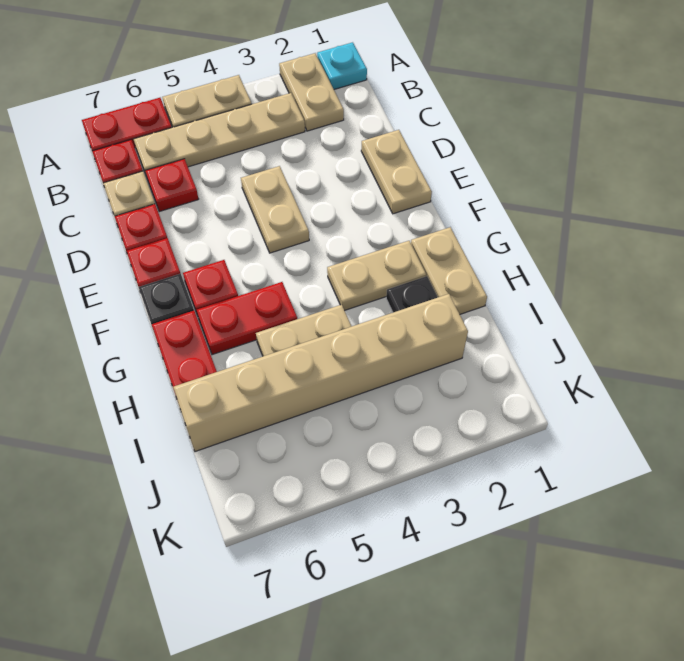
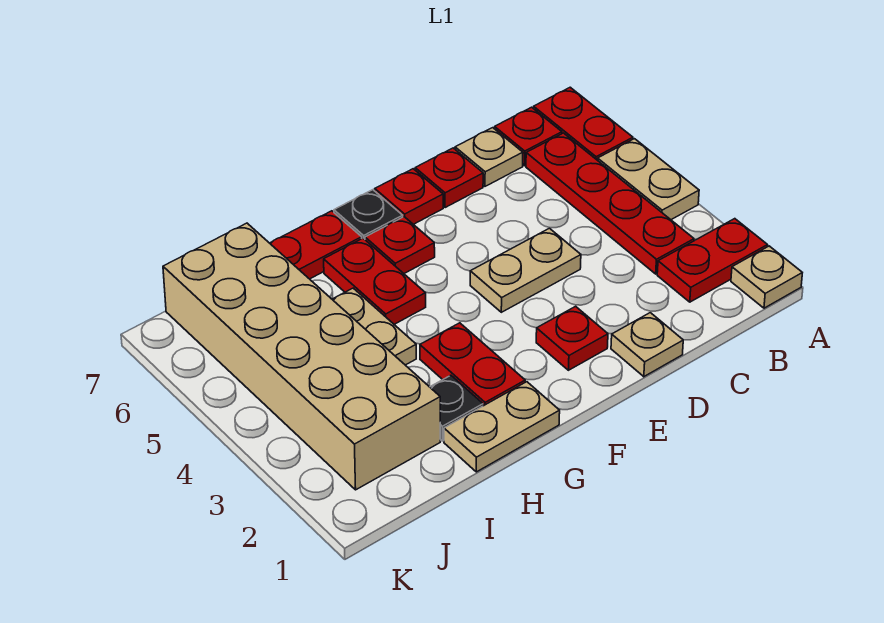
cyan plate A1 level 1 -> tan plate A1 level 1
tan plate A2:B2 level 1 -> red plate A2:B2 level 1
tan plate B3:B6 level 1 -> red plate B3:B6 level 1
red plate C6 level 1 -> red plate E2 level 1
tan plate D1:E1 level 1 -> tan plate D1 level 1
tan plate G2:G3 level 1 -> red plate G2:G3 level 1
tan brick I2:I7 level 1 -> tan brick I2:J7 level 1

